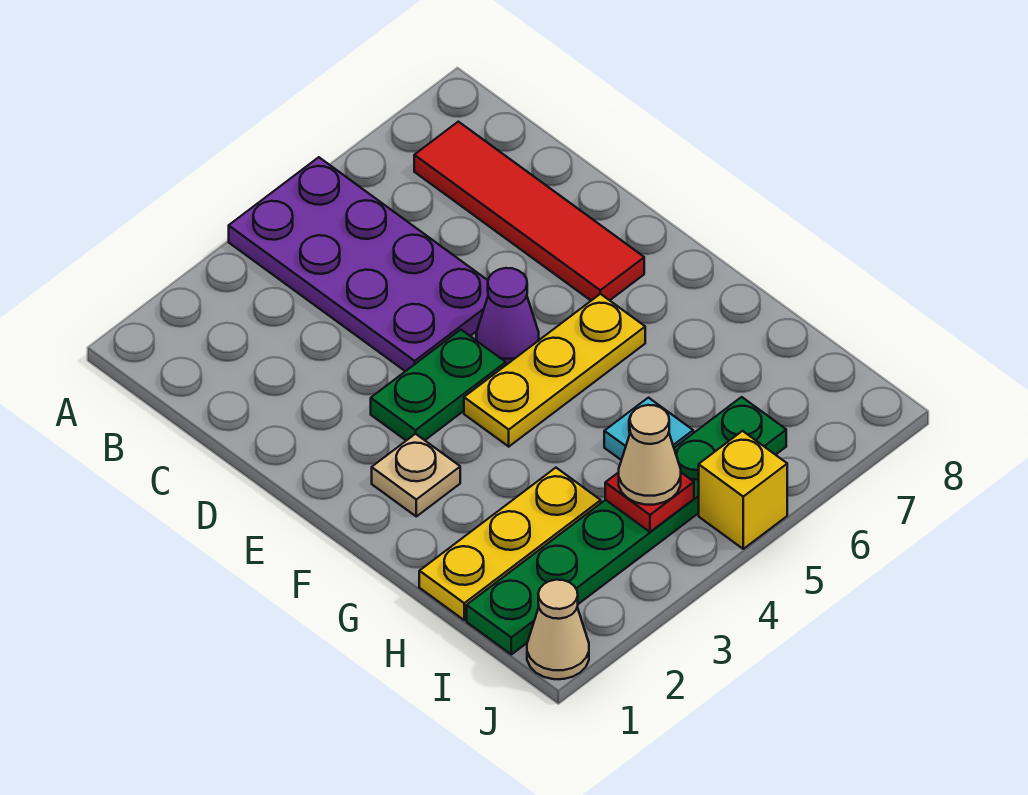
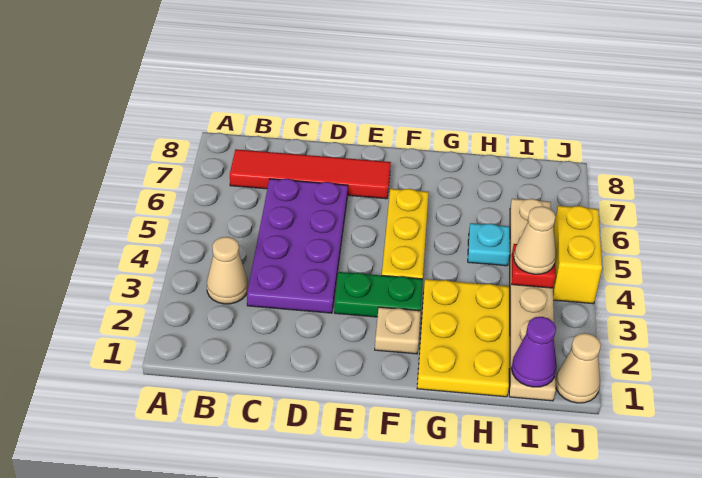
purple plate A4:D5 level 1 -> purple plate C3:D6 level 1
none -> tan cone B3 level 1
green plate E3:E4 level 1 -> green plate E3:F3 level 1
purple cone E5 level 1 -> purple cone I1 level 2
yellow plate H1:H3 level 1 -> yellow plate G1:H3 level 1
green plate I1:I6 level 1 -> tan plate I1:I6 level 1
yellow brick J5 level 1 -> yellow brick J4:J5 level 1

